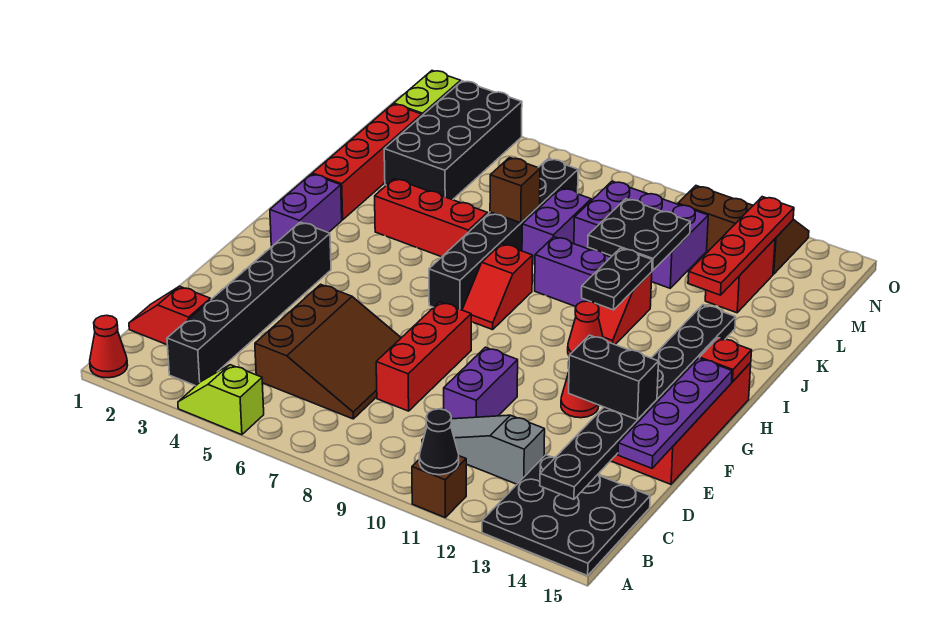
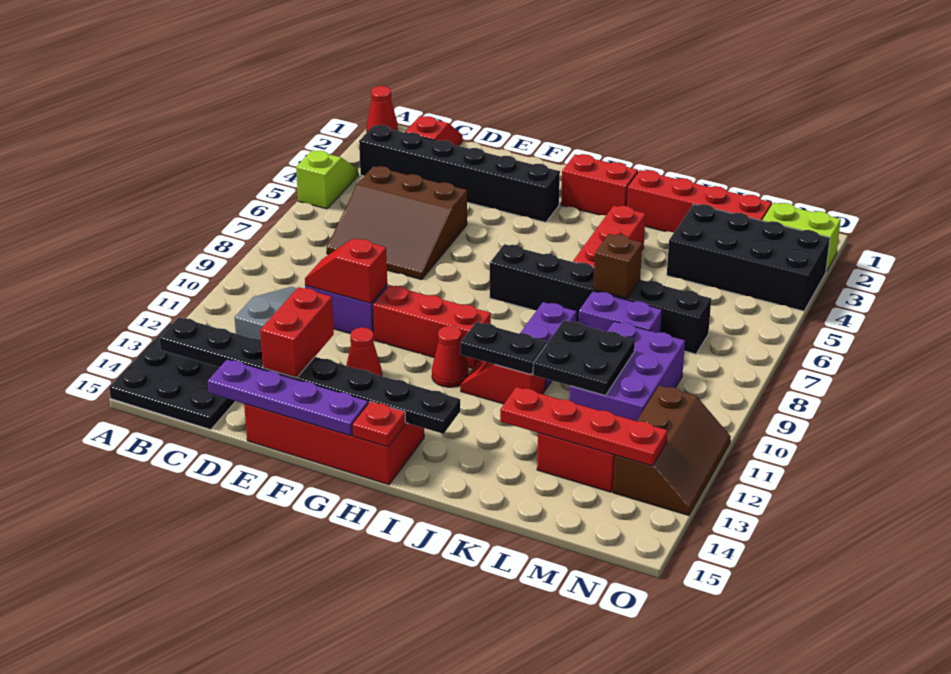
brown brick A11 level 1 -> none
black cone A11 level 2 -> none
red brick D8:F8 level 1 -> red brick F10:H10 level 1
black brick E13:E14 level 3 -> red brick E13:E14 level 3
purple brick H2:I2 level 1 -> red brick H2:I2 level 1
red slope H8:I8 level 1 top I -> red slope D10:E10 level 2 top E

